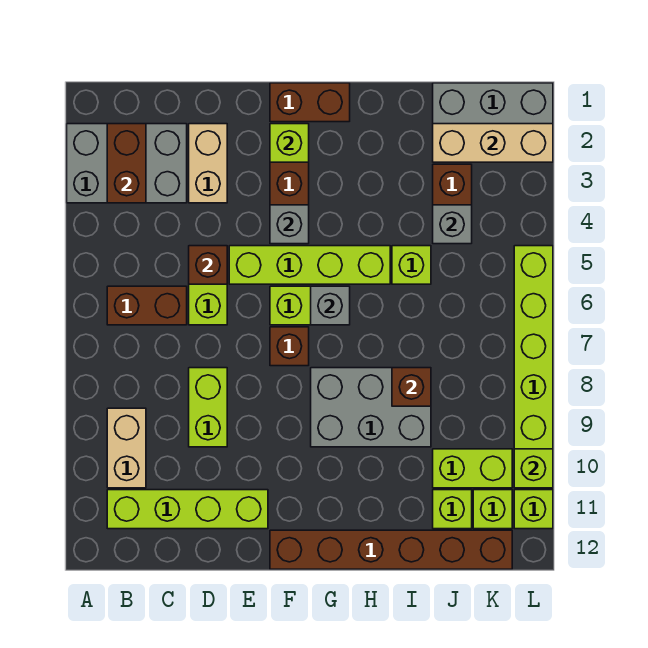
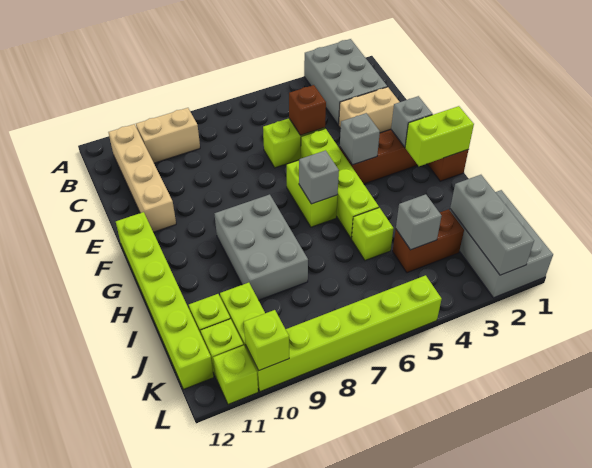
brown brick B2:B3 level 2 -> none
brown brick B6:C6 level 1 -> none
lime brick B11:E11 level 1 -> tan brick B11:E11 level 1
lime brick D8:D9 level 1 -> lime brick G1:G2 level 2
lime brick F2 level 2 -> grey brick F2 level 2
brown brick F7 level 1 -> none
brown brick F12:K12 level 1 -> lime brick F12:K12 level 1
brown brick I8 level 2 -> none
tan brick J2:L2 level 2 -> grey brick J2:L2 level 2

